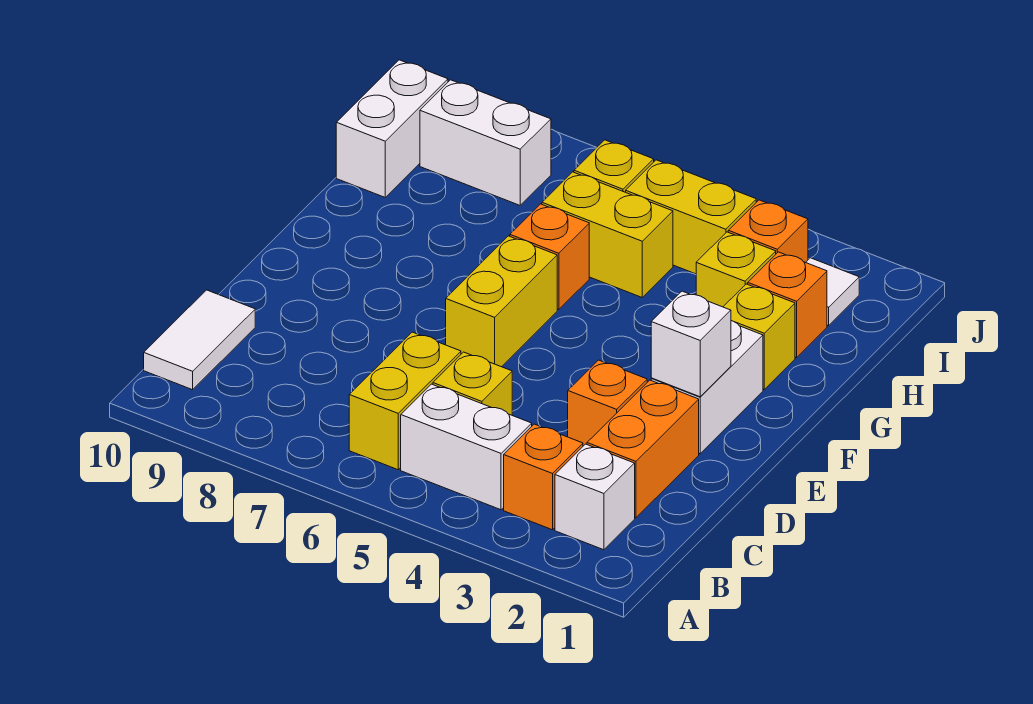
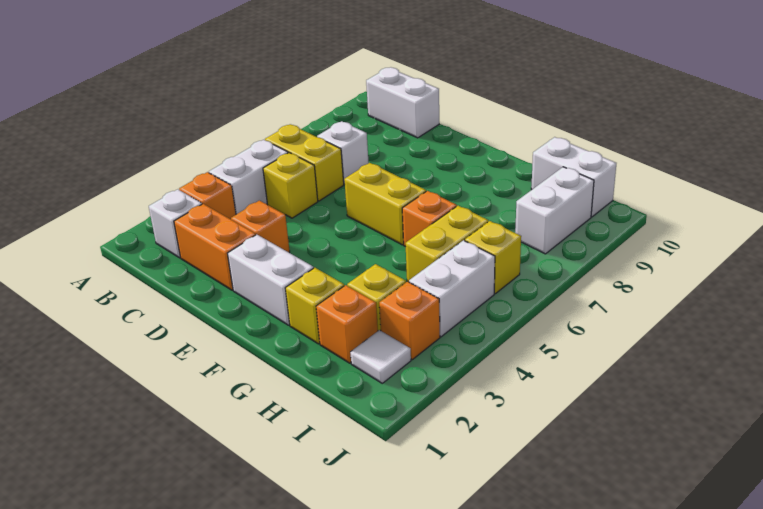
white tile B10:C10 level 1 -> white brick B10:C10 level 1
white brick E2 level 2 -> white brick C7 level 1
yellow brick I4:I5 level 1 -> white brick I4:I5 level 1

